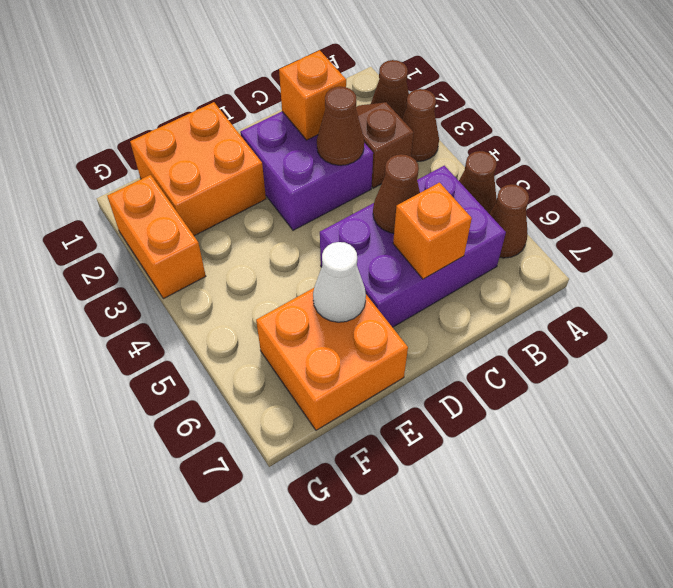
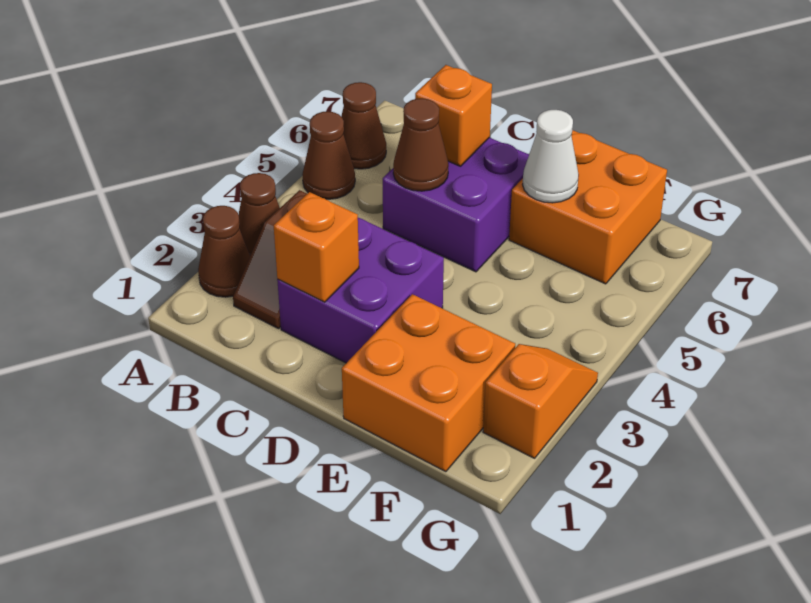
purple brick B5:D6 level 1 -> purple brick C5:D6 level 1
brown cone C3 level 2 -> none
orange brick G2:G3 level 1 -> orange slope G2:G3 level 1 top 2

